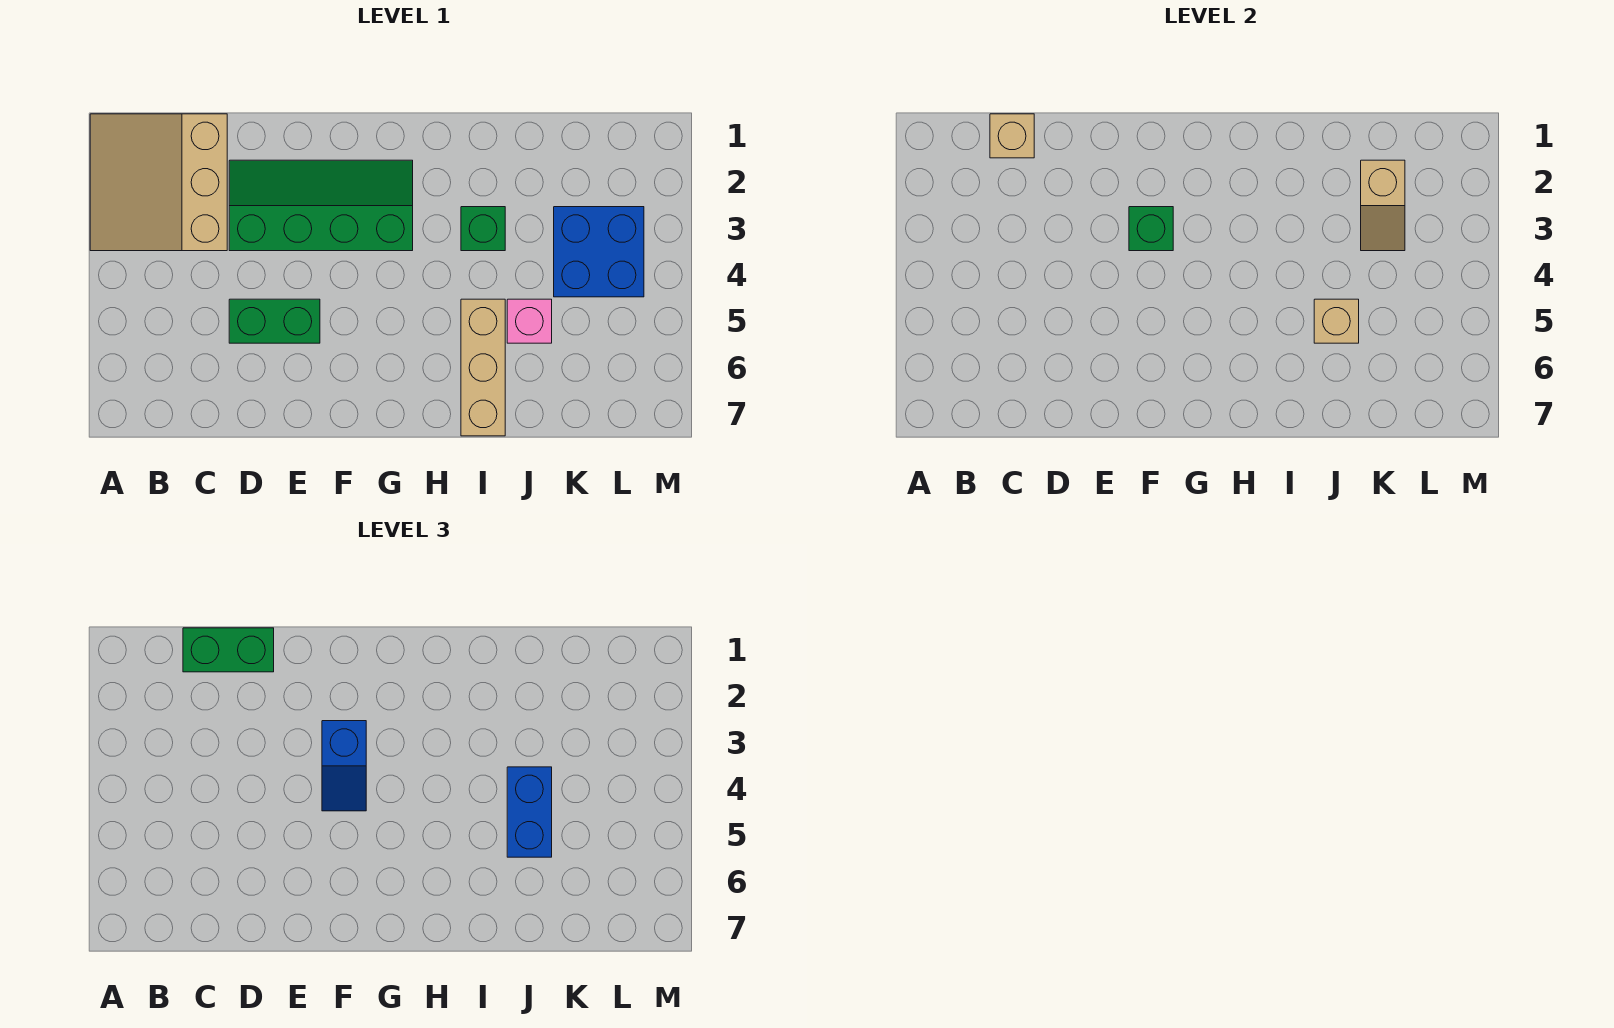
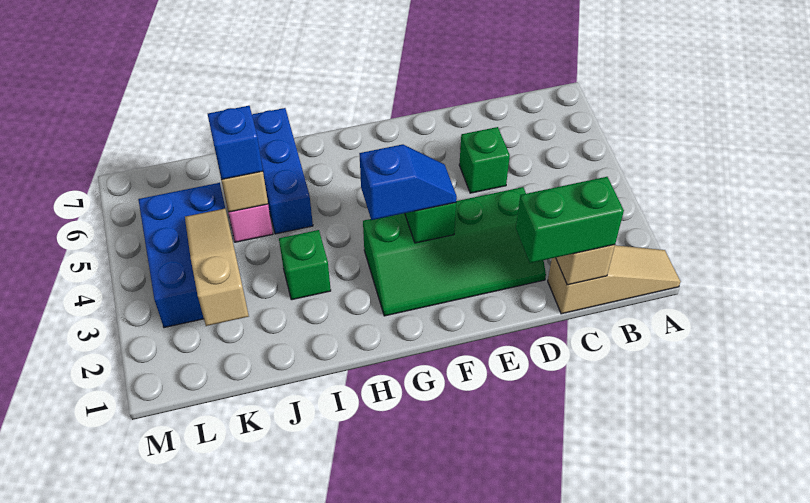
tan slope A1:C3 level 1 top C -> tan slope A1:C1 level 1 top C
green brick D5:E5 level 1 -> green brick D5 level 1
blue slope F3:F4 level 3 top 3 -> blue slope F3:G3 level 3 top G
tan brick I5:I7 level 1 -> blue brick I5:I7 level 1
blue brick J4:J5 level 3 -> blue brick J5 level 3
tan slope K2:K3 level 2 top 2 -> tan slope K2:K4 level 2 top 2
blue brick K3:L4 level 1 -> blue brick K3:L5 level 1

